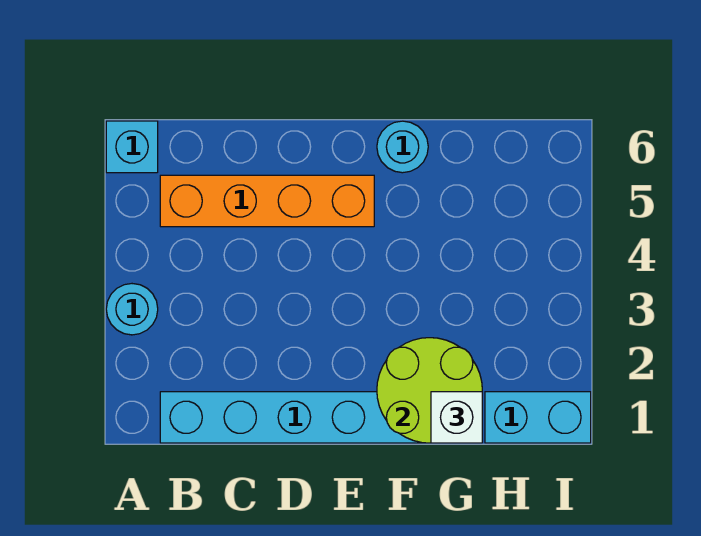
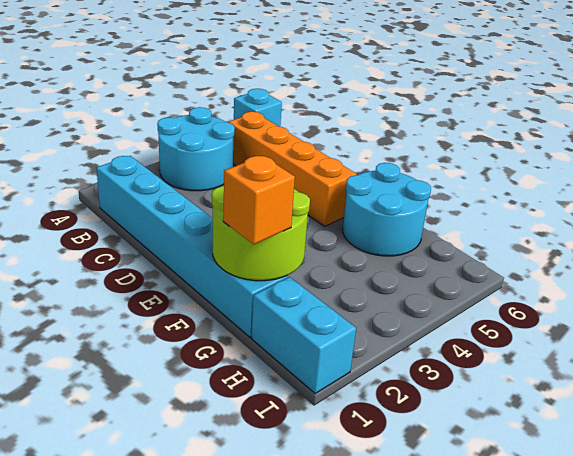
cyan round brick A3 level 1 -> cyan round brick A3:B4 level 1
cyan round brick F6 level 1 -> cyan round brick F5:G6 level 1
white brick G1 level 3 -> orange brick G1 level 3

